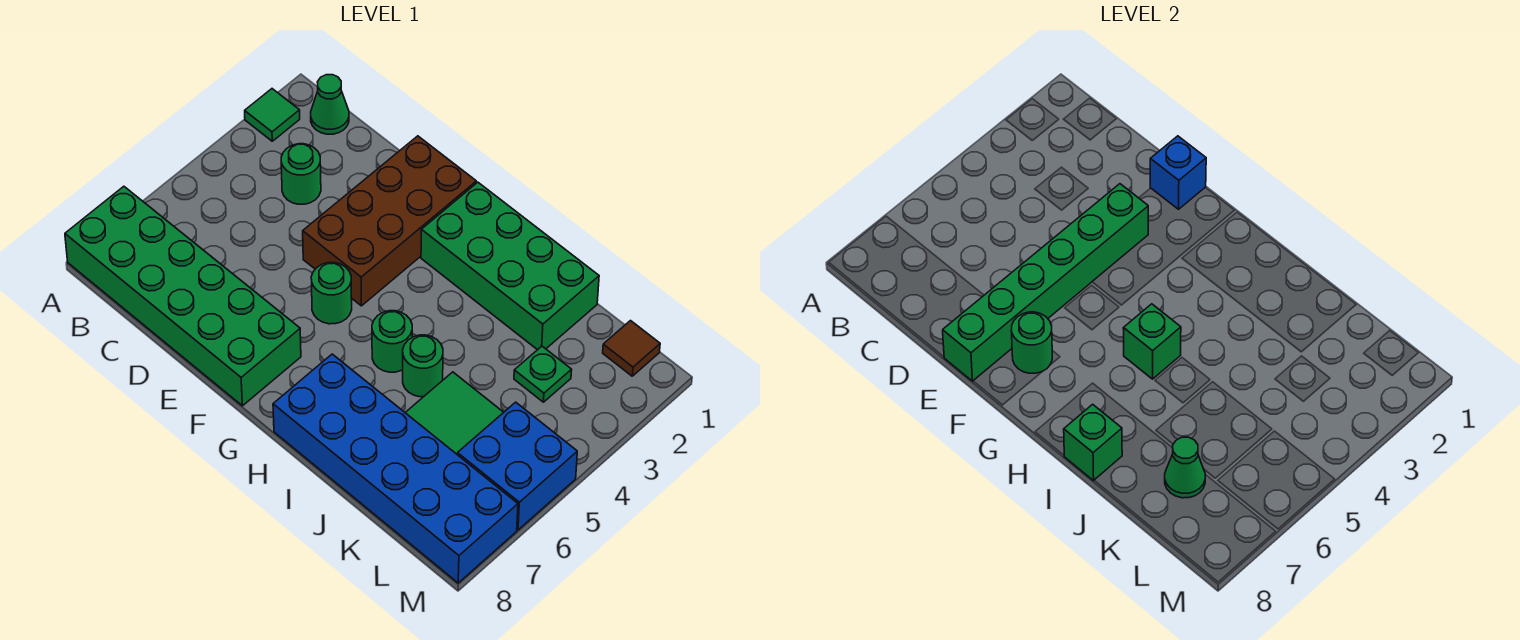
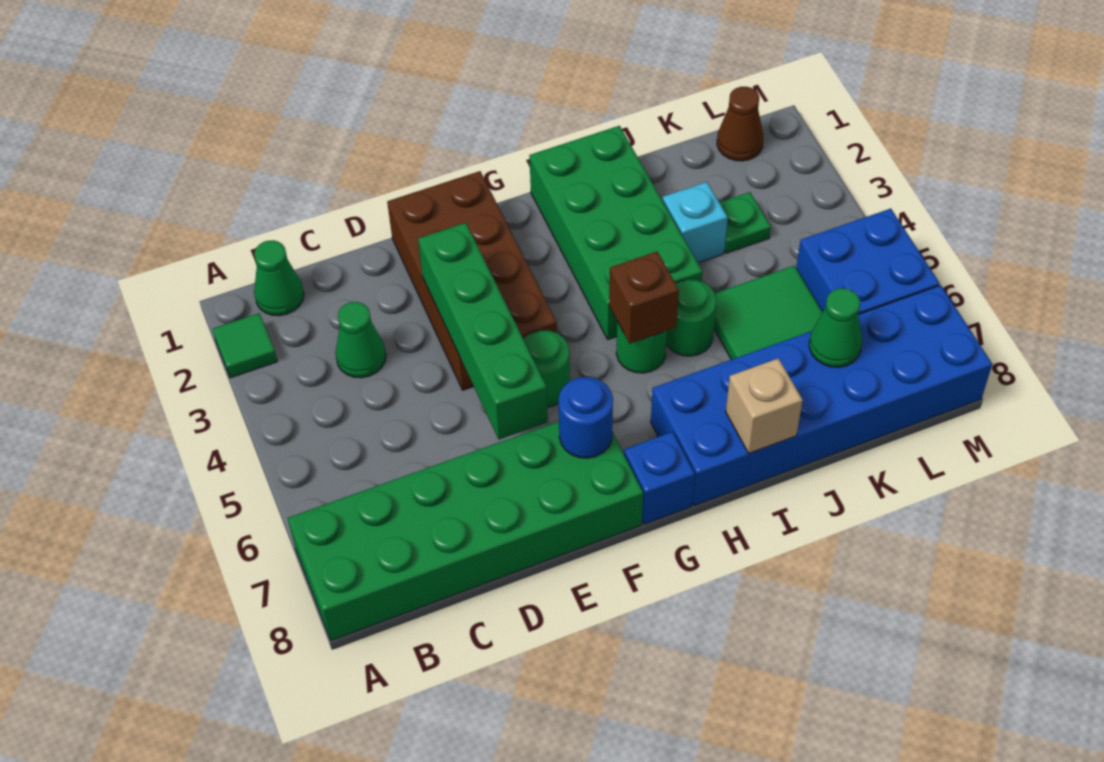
green round brick C3 level 1 -> green cone C3 level 1
blue brick E1 level 2 -> blue brick G8 level 1
green brick E3:E8 level 2 -> green brick E3:E6 level 2
green round brick F7 level 2 -> blue round brick F7 level 2
green brick G1:J2 level 1 -> green brick H1:I4 level 1
green brick H5 level 2 -> brown brick H5 level 2
green brick I8 level 2 -> tan brick I8 level 2
none -> cyan brick J3 level 1
brown tile L1 level 1 -> brown cone L1 level 1

